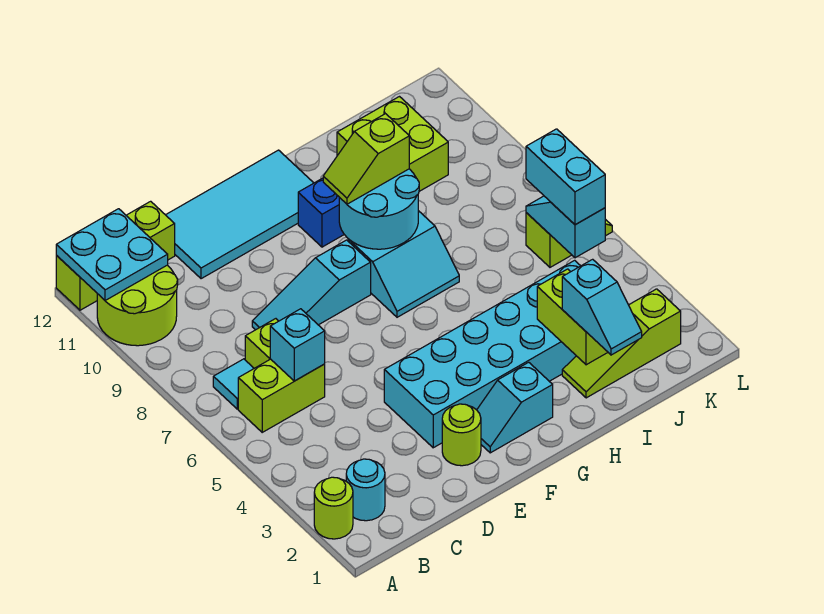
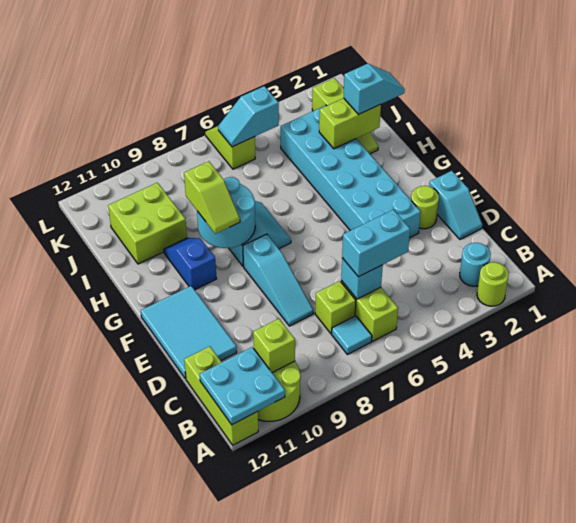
none -> lime brick B10 level 2
cyan tile D11:G12 level 1 -> cyan tile D11:F12 level 1
cyan slope F2:G2 level 1 top G -> cyan slope D1:E1 level 1 top E
cyan brick K5:K6 level 3 -> cyan brick C5:C6 level 3

